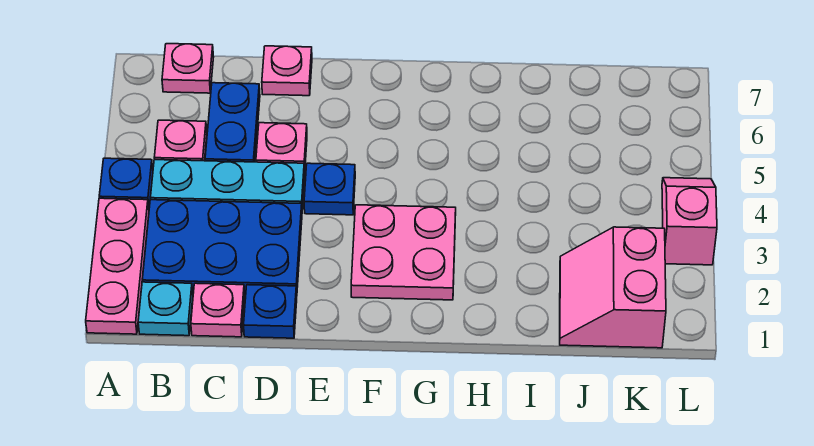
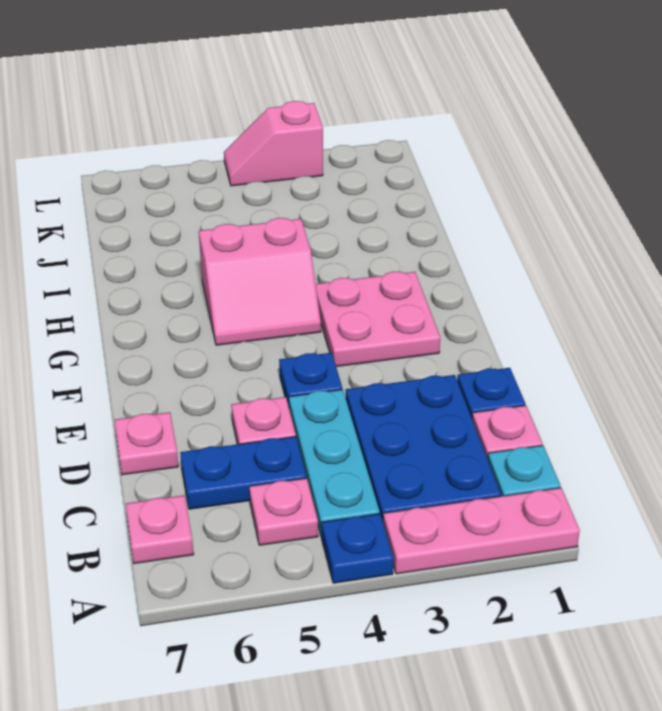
pink slope J1:K2 level 1 top K -> pink slope G4:H5 level 1 top H

